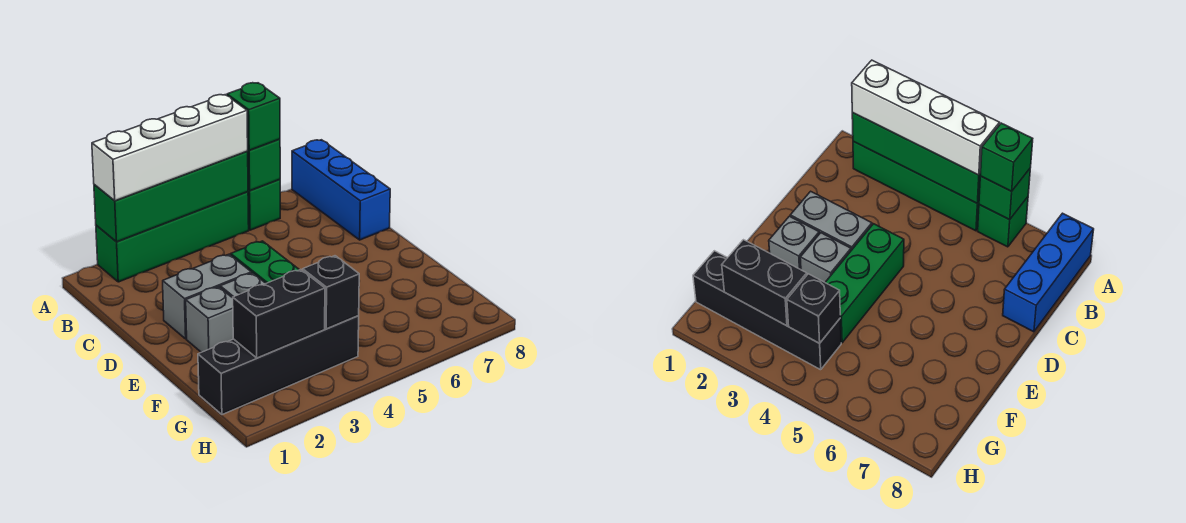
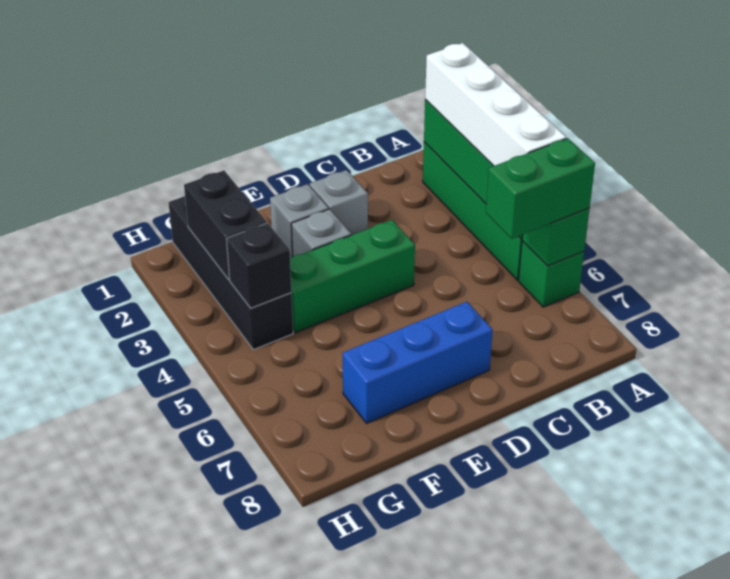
green brick A6 level 3 -> green brick A6:B6 level 3
blue brick A8:C8 level 1 -> blue brick D7:F7 level 1
grey brick D2:D3 level 1 -> grey brick D2 level 1

